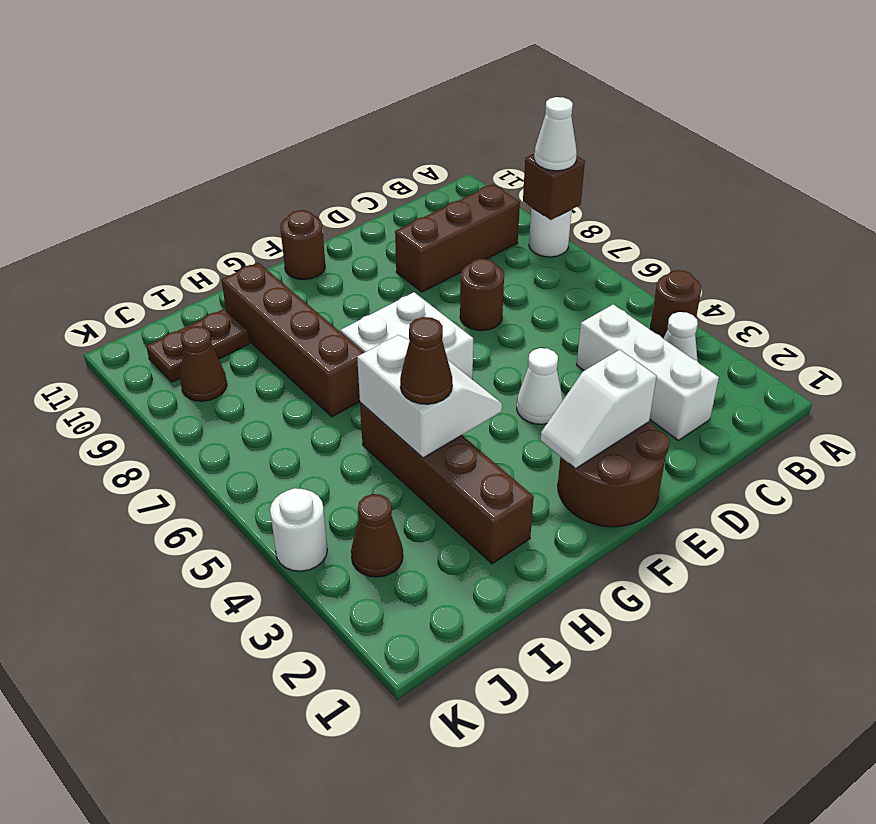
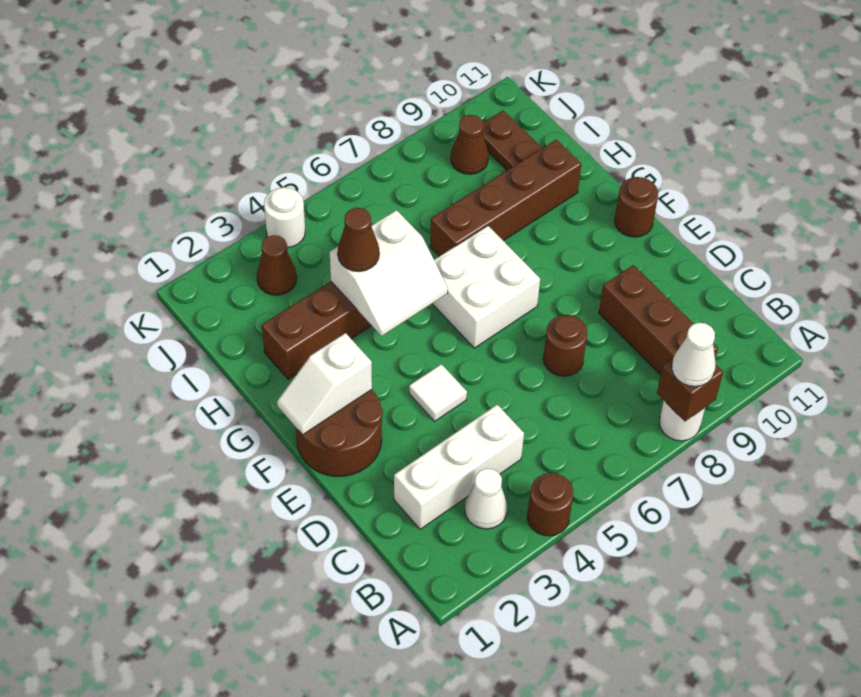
white slope E2:F2 level 2 top E -> white slope F1:F2 level 2 top 2
white cone E4 level 1 -> white tile E4 level 1

